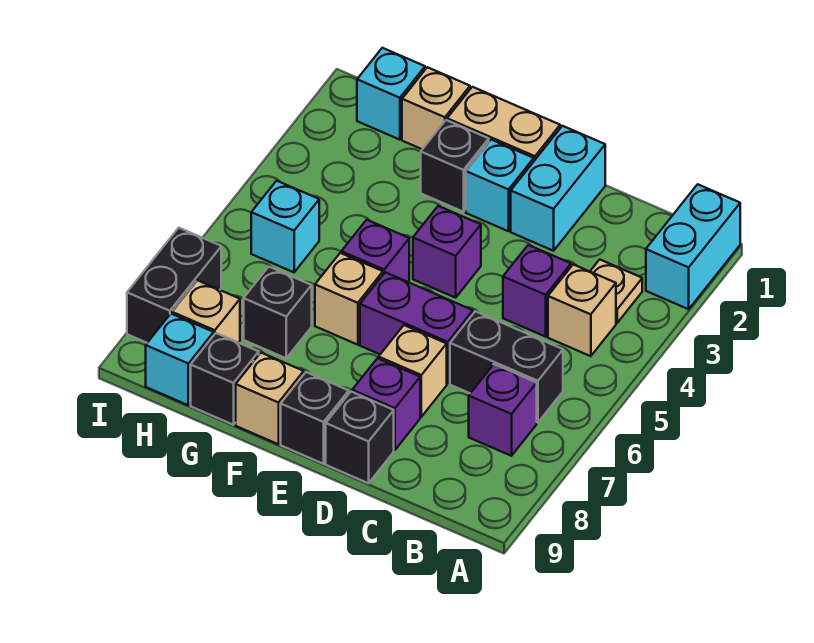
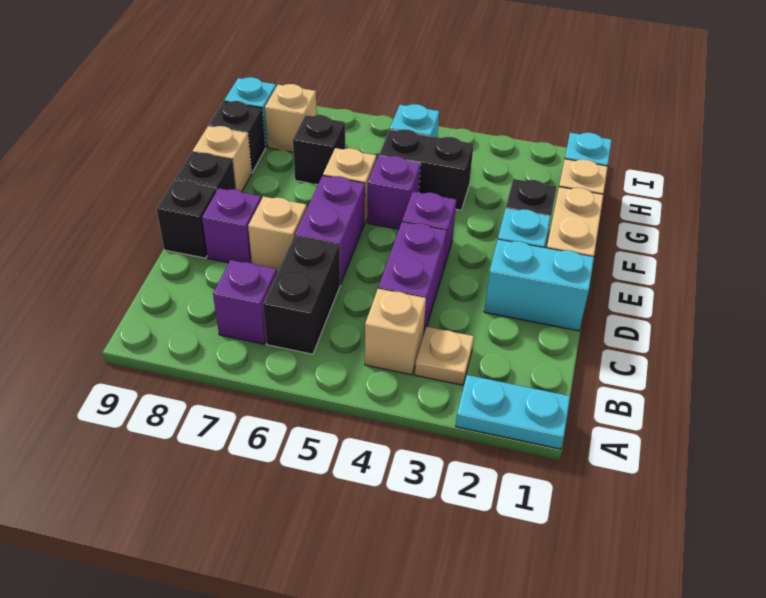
cyan brick A1:A2 level 1 -> cyan plate A1:A2 level 1
purple brick C4 level 1 -> purple brick C4:D4 level 1
black brick I7:I8 level 1 -> black brick G4:G5 level 1

